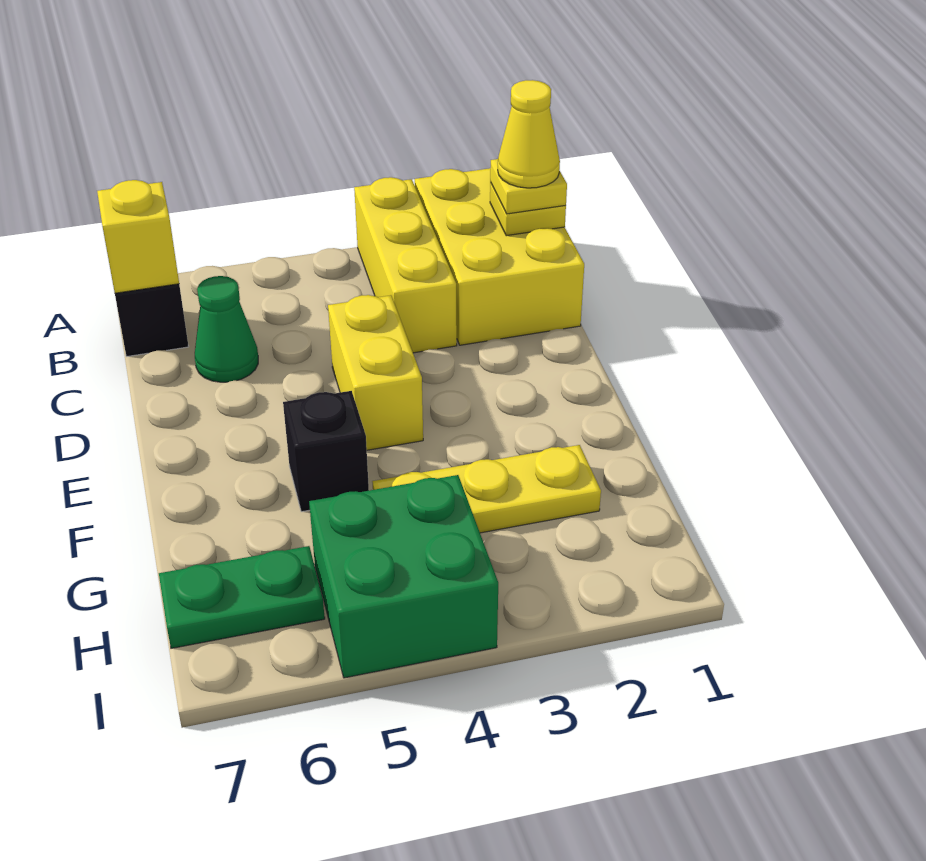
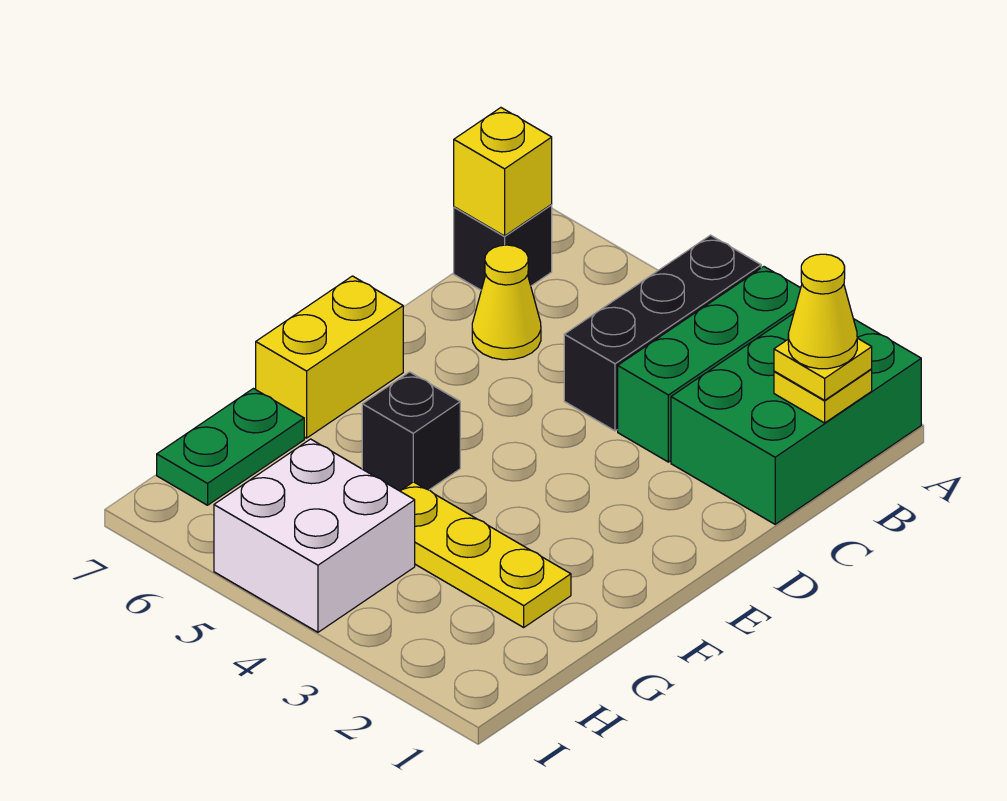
yellow brick A1:C2 level 1 -> green brick A1:C2 level 1
yellow brick A3:C3 level 1 -> green brick A3:C3 level 1
none -> black brick A4:C4 level 1
green cone C6 level 1 -> yellow cone C6 level 1
yellow brick D4:E4 level 1 -> yellow brick E7:F7 level 1
green brick H4:I5 level 1 -> white brick H4:I5 level 1
green plate H6:H7 level 1 -> green plate G7:H7 level 1

